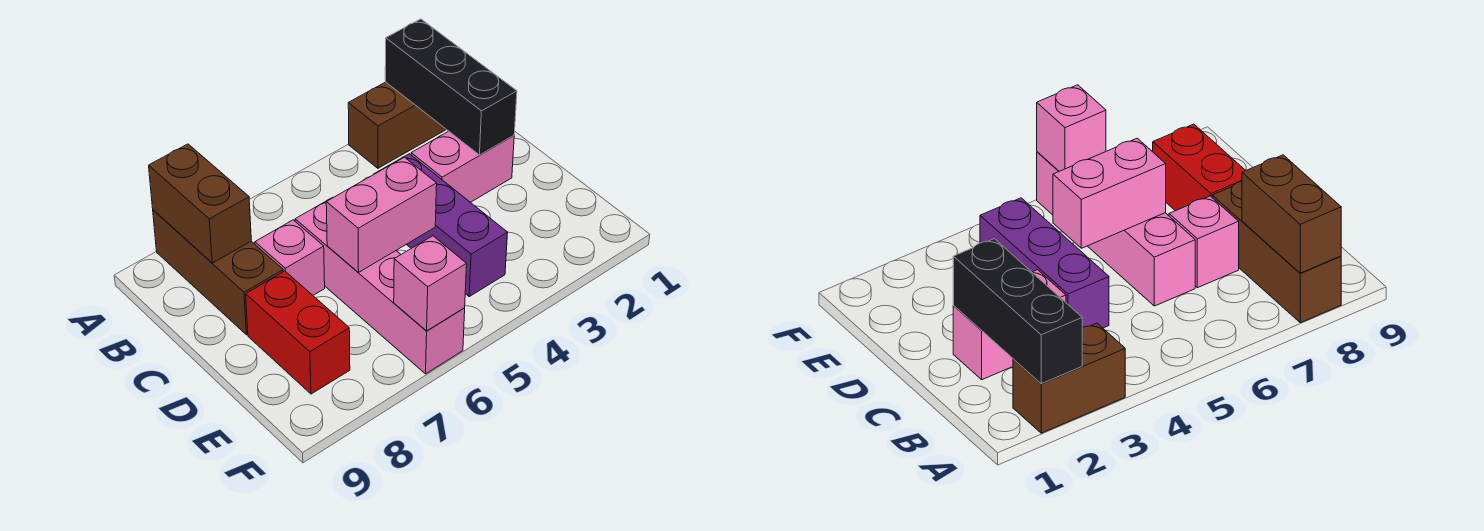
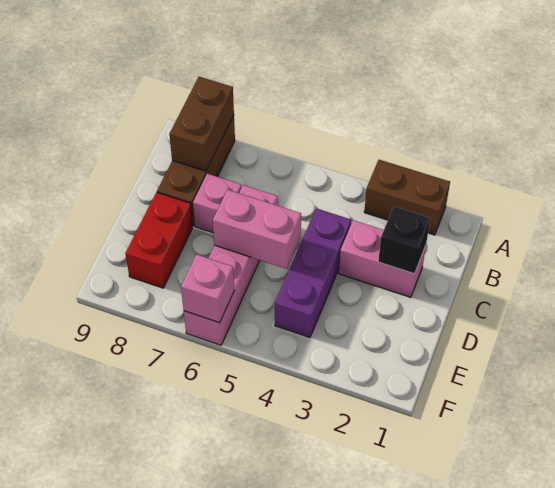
black brick A2:C2 level 2 -> black brick C2 level 2

